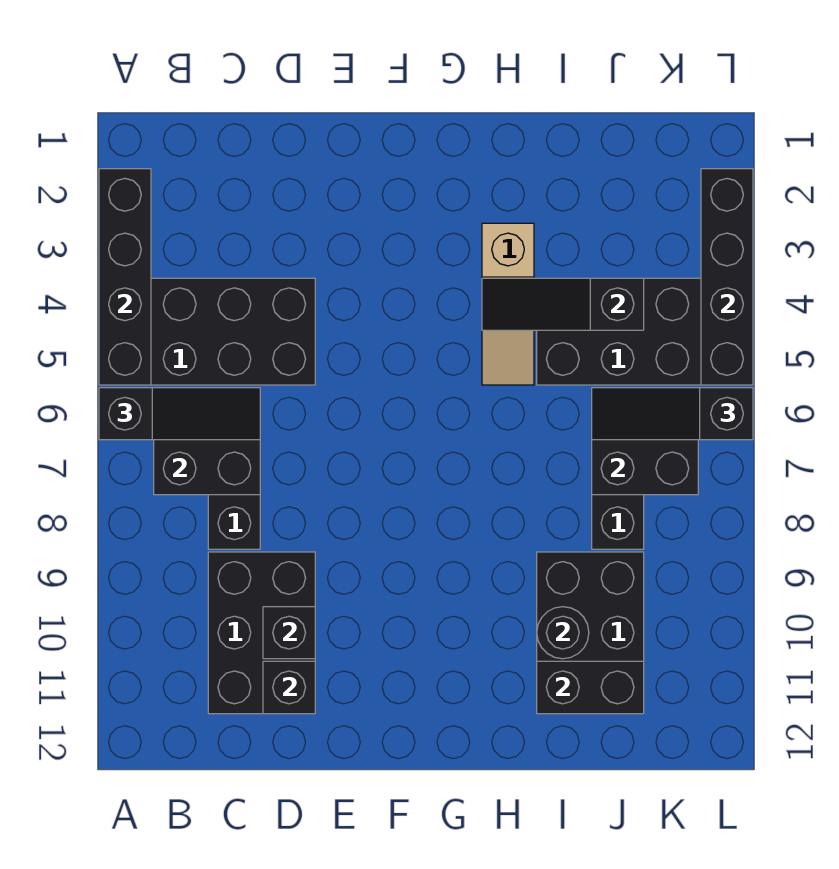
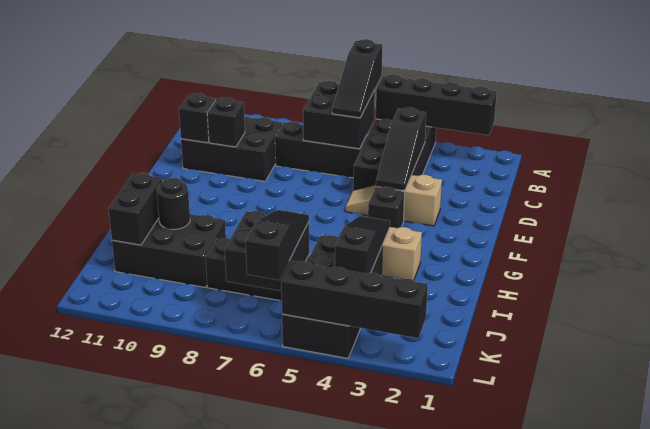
none -> black slope C4:E4 level 2 top C
none -> tan slope E3:E5 level 1 top 3
none -> black brick F4 level 1

